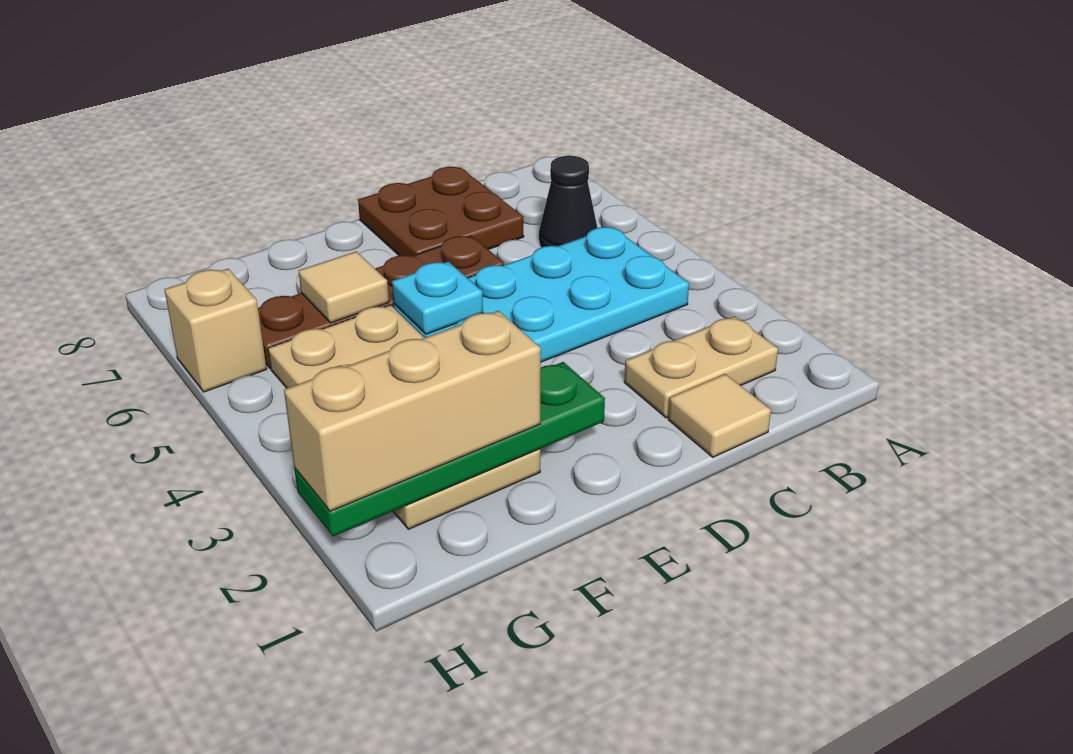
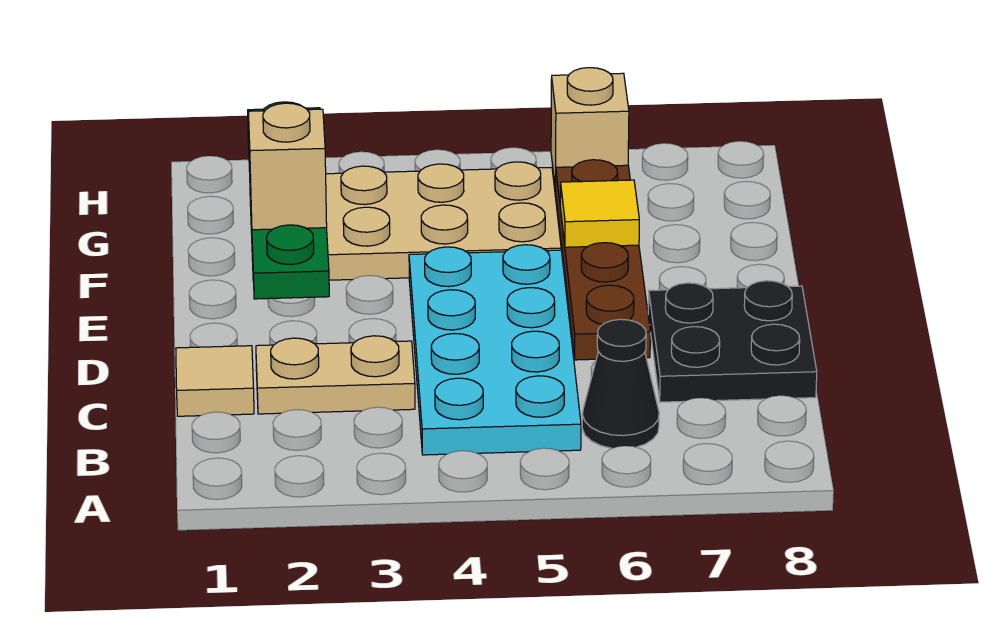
tan plate B2:C2 level 1 -> tan plate C2:C3 level 1
brown plate C7:D8 level 1 -> black plate C7:D8 level 1
cyan plate E5 level 2 -> none
tan brick F2:H2 level 3 -> tan brick F2 level 3
tan tile F6 level 2 -> yellow tile F6 level 2

